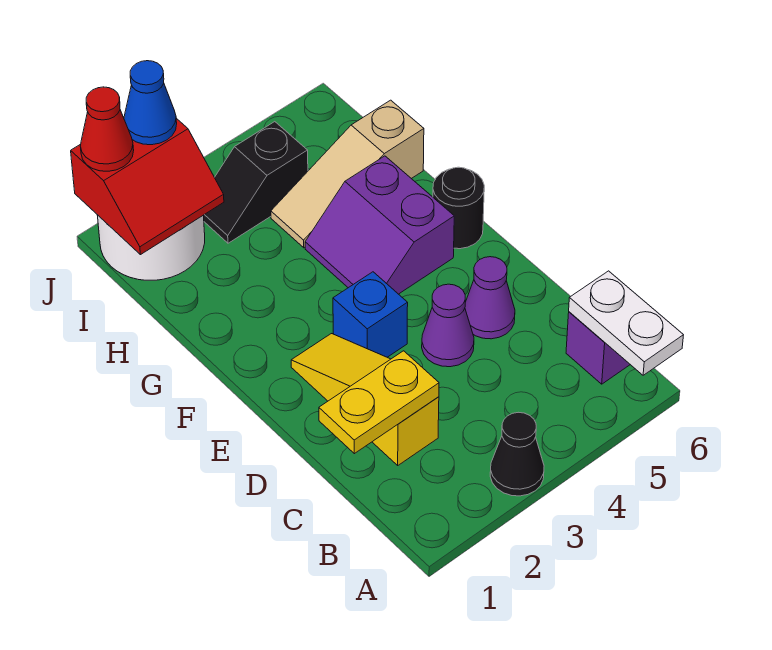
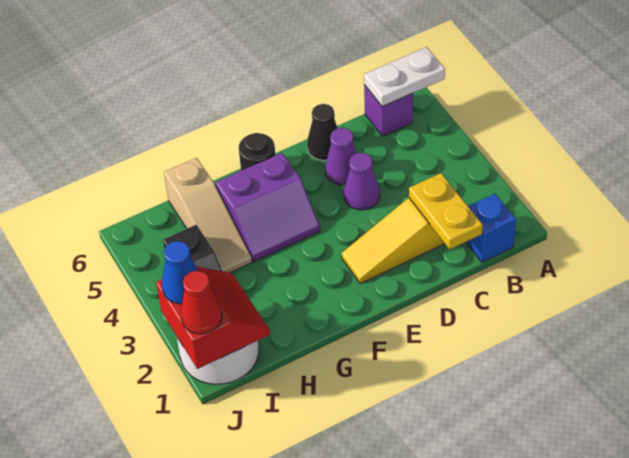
black cone A3 level 1 -> black cone D6 level 1
blue brick E3 level 1 -> blue brick B1 level 1

